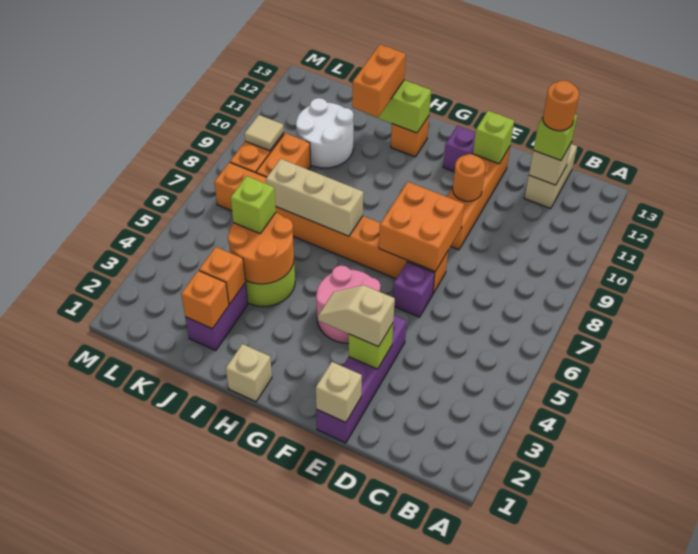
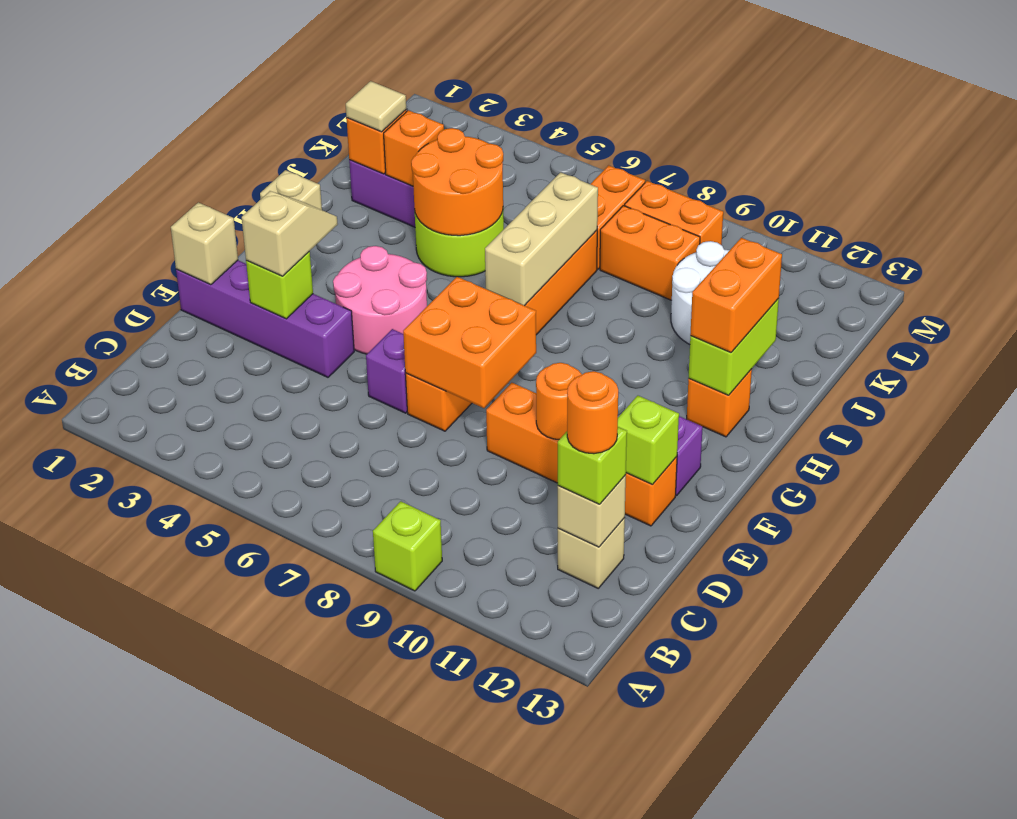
tan brick C12:C13 level 1 -> tan brick C12 level 1
orange brick I11:I12 level 3 -> orange brick H12:I12 level 3
lime brick J5 level 3 -> lime brick A9 level 1
tan tile L9 level 2 -> tan tile J2 level 3

